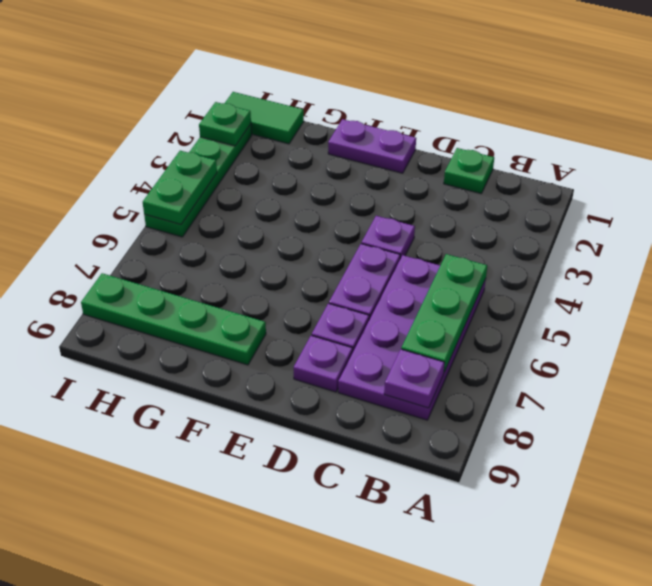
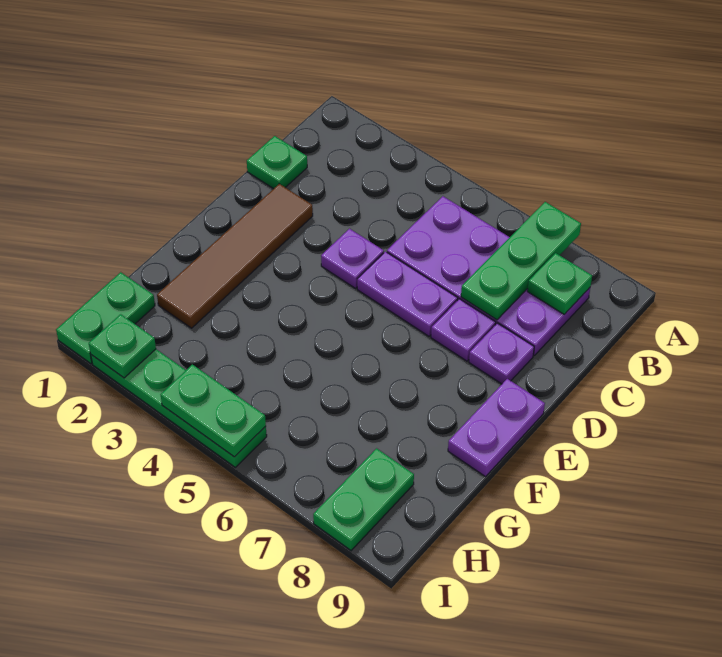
green plate B5:B7 level 2 -> green plate A7:C7 level 2
purple plate B8 level 2 -> green plate B8 level 2
none -> brown tile D2:G2 level 1
purple plate E1:F1 level 1 -> purple plate E9:F9 level 1
green plate F8:I8 level 1 -> green plate H8:I8 level 1
green tile H1:I1 level 1 -> green plate H1:I1 level 1

